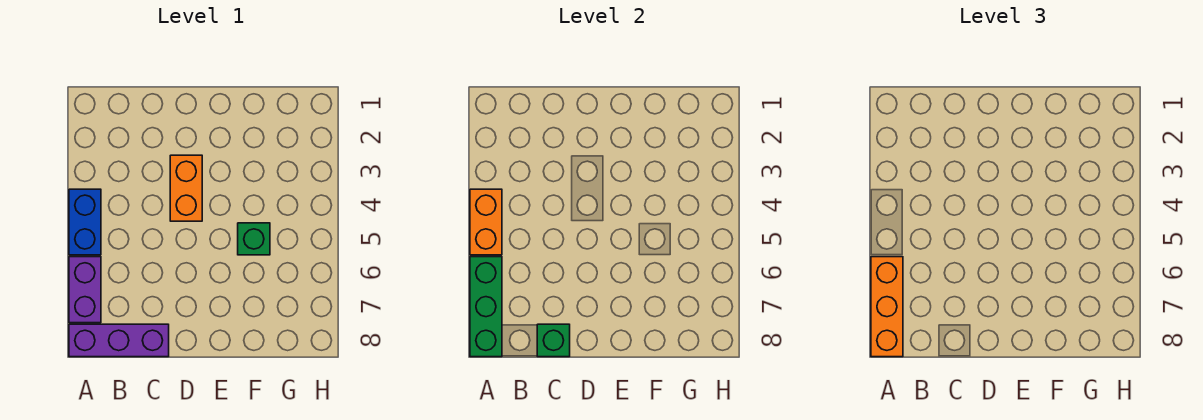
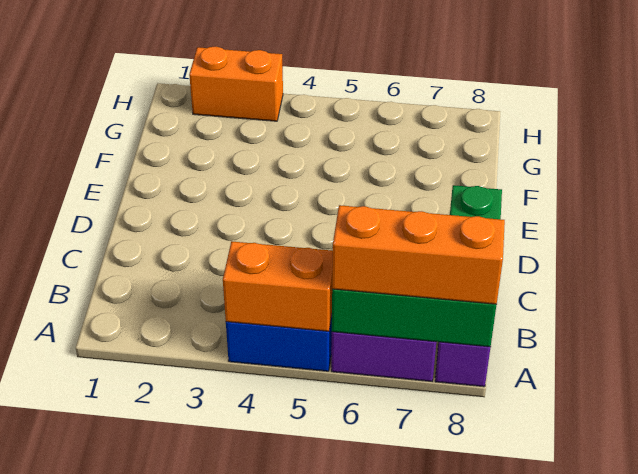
orange brick D3:D4 level 1 -> orange brick H2:H3 level 1
green brick F5 level 1 -> none

